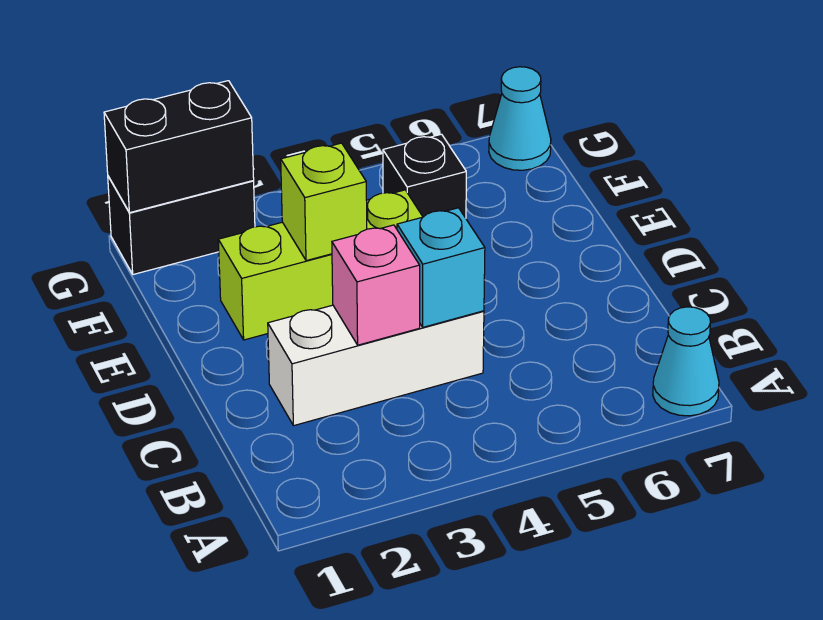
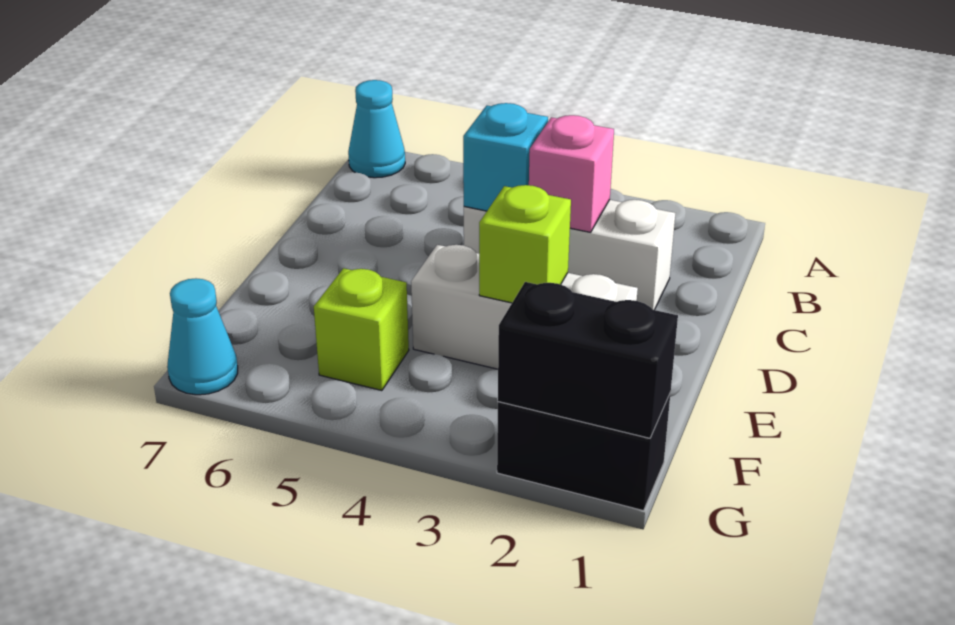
lime brick E2:E4 level 1 -> white brick E2:E4 level 1
black brick F5 level 1 -> lime brick F5 level 1

